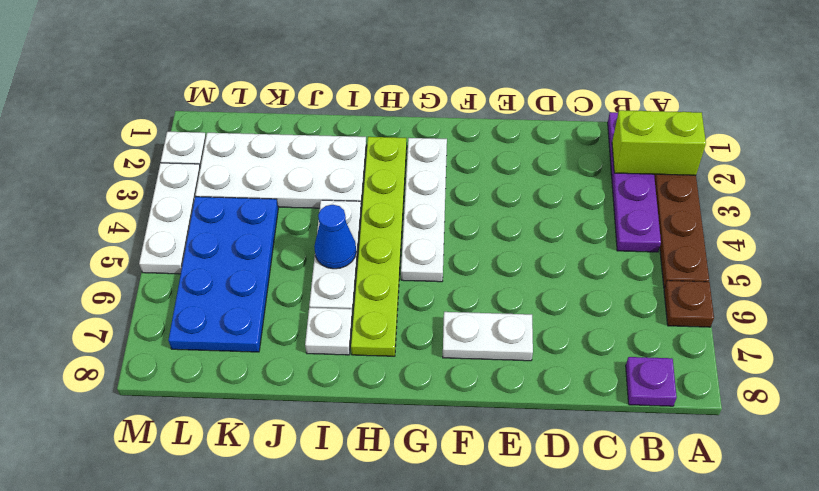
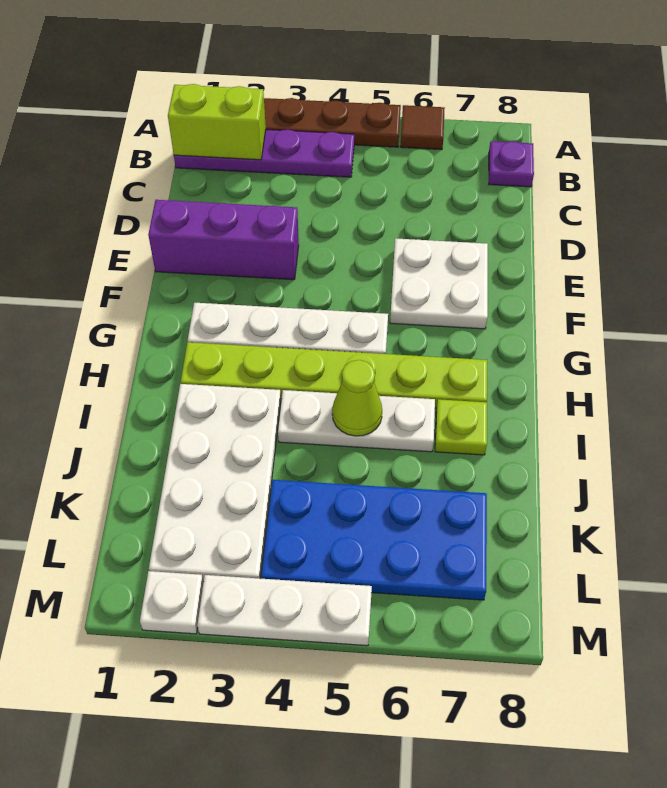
lime brick A2:B2 level 2 -> lime brick B1:B2 level 2
brown plate A6 level 1 -> brown tile A6 level 1
none -> purple brick E1:E3 level 1
white plate E7:F7 level 1 -> white plate E6:F7 level 1
blue cone I5 level 2 -> lime cone I5 level 2
white plate I7 level 1 -> lime plate I7 level 1

